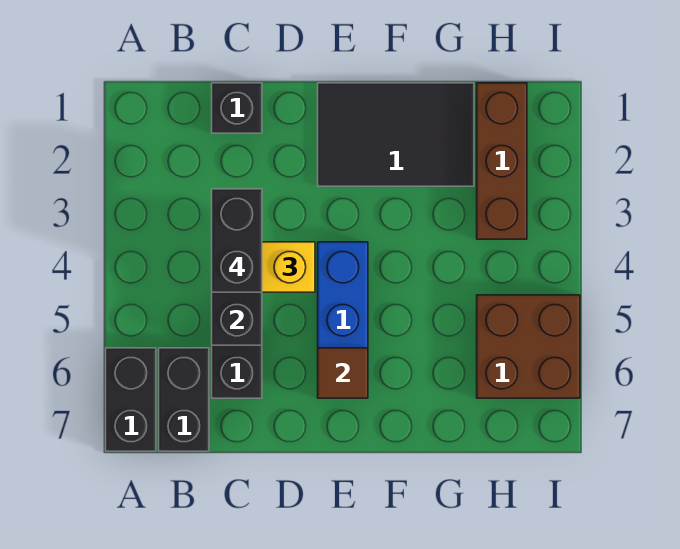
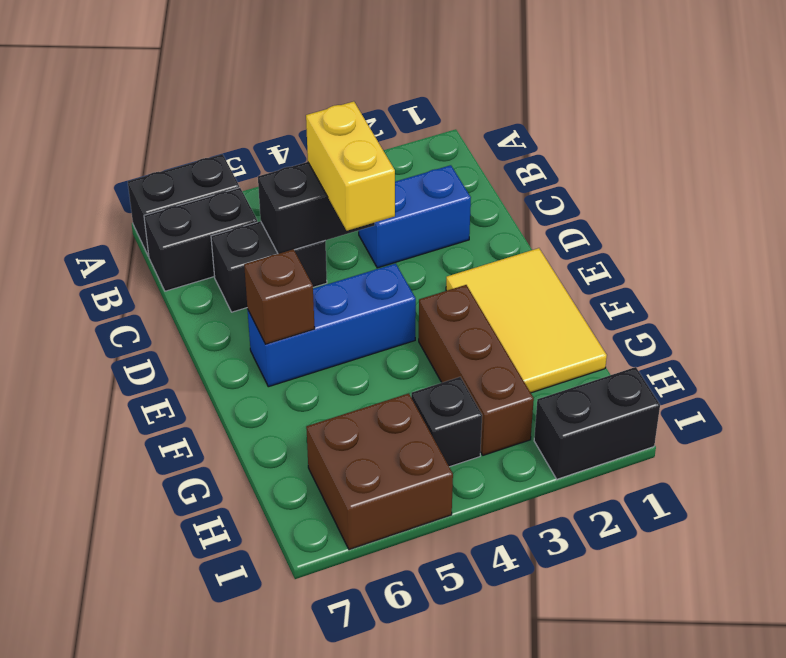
black brick C1 level 1 -> black brick H4 level 1
none -> blue brick C2:C3 level 1
black brick C3:C4 level 4 -> black brick I1:I2 level 1
black tile E1:G2 level 1 -> yellow tile E1:G2 level 1
brown tile E6 level 2 -> brown brick E6 level 2
brown brick H1:H3 level 1 -> brown brick F3:H3 level 1

